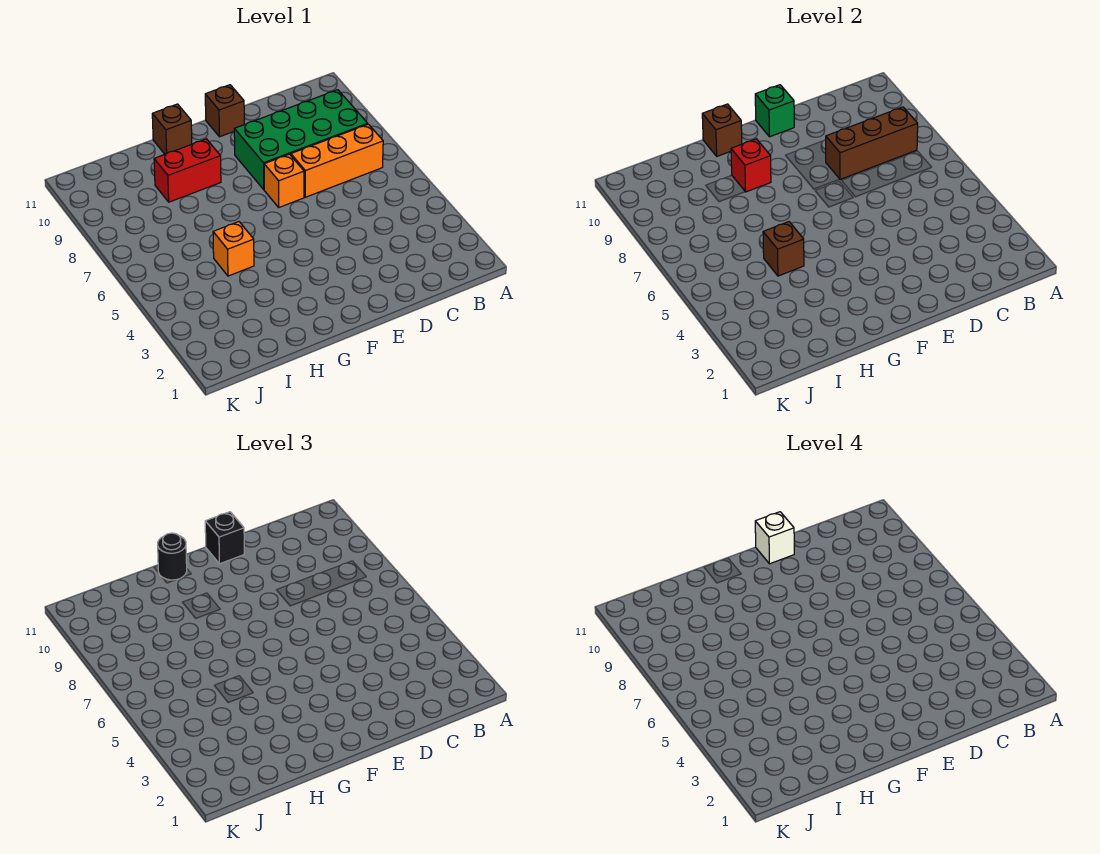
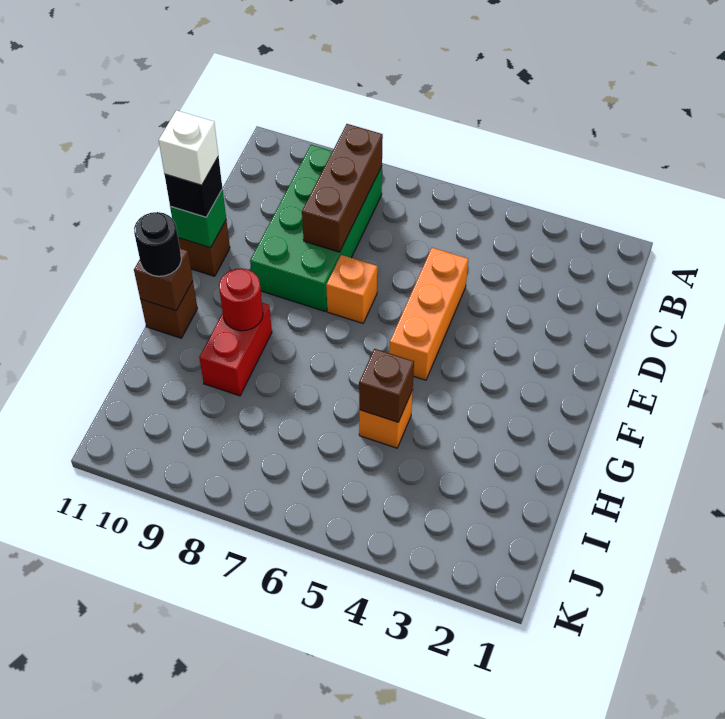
orange brick B7:D7 level 1 -> orange brick D5:F5 level 1
red brick G9 level 2 -> red round brick G9 level 2

